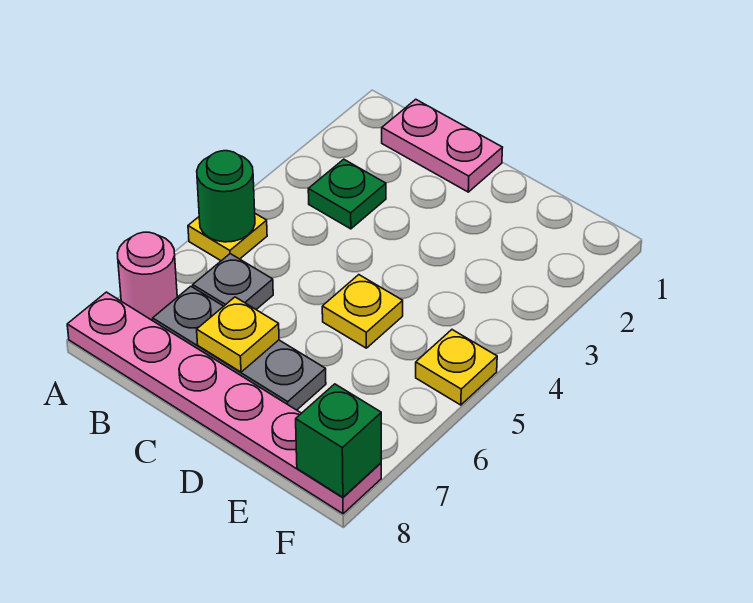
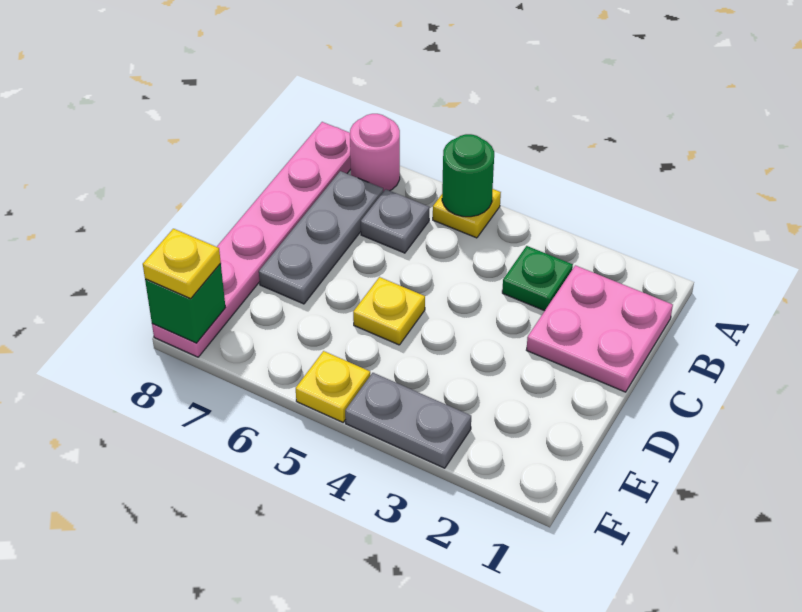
pink plate B1:C1 level 1 -> pink plate B1:C2 level 1
yellow plate C7 level 2 -> yellow plate F8 level 3
none -> grey plate F3:F4 level 1

